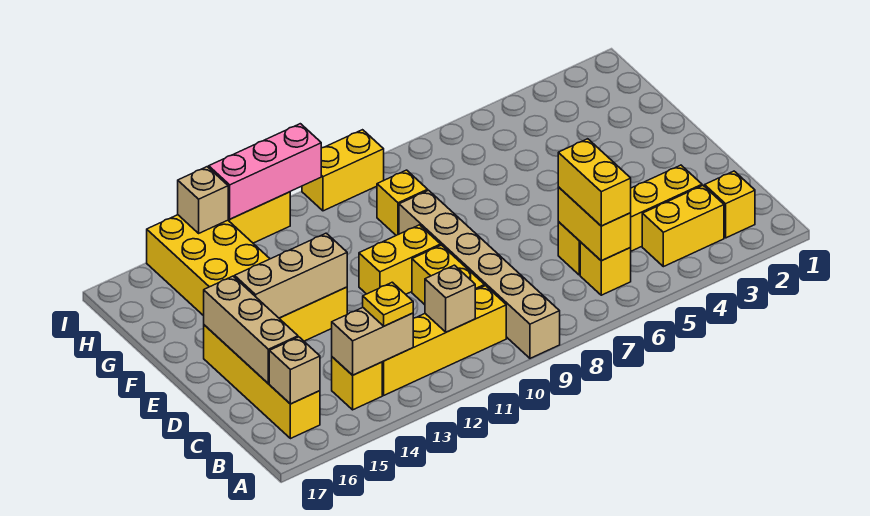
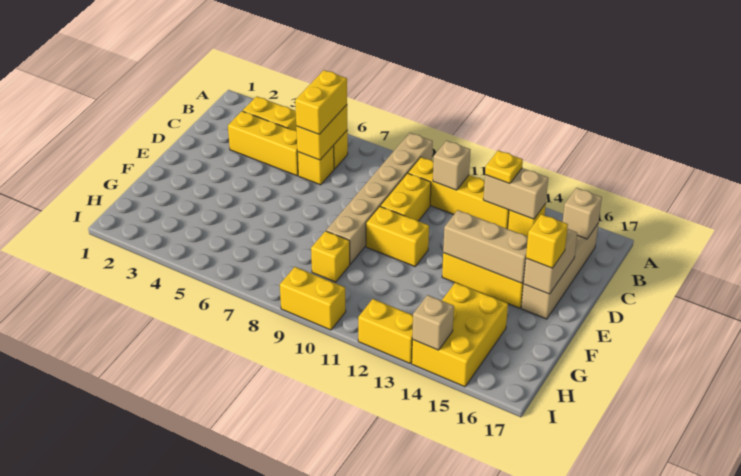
yellow brick B2 level 1 -> yellow brick E16 level 3
yellow brick B16:E16 level 1 -> tan brick B16:E16 level 1
tan brick C16:E16 level 2 -> tan brick D16:E16 level 2
pink brick I11:I13 level 2 -> none

